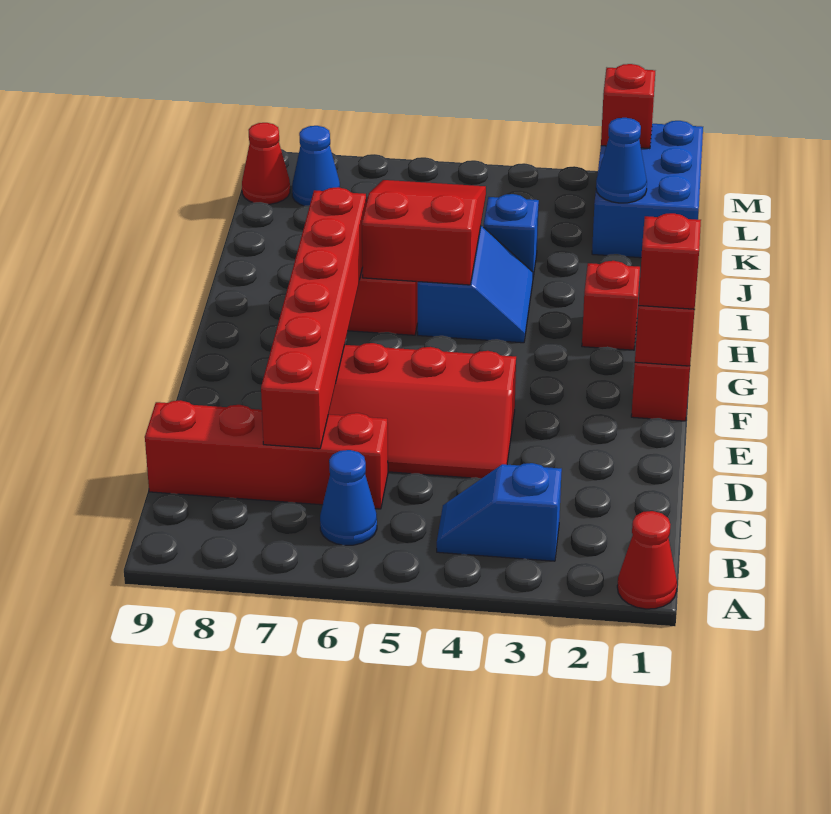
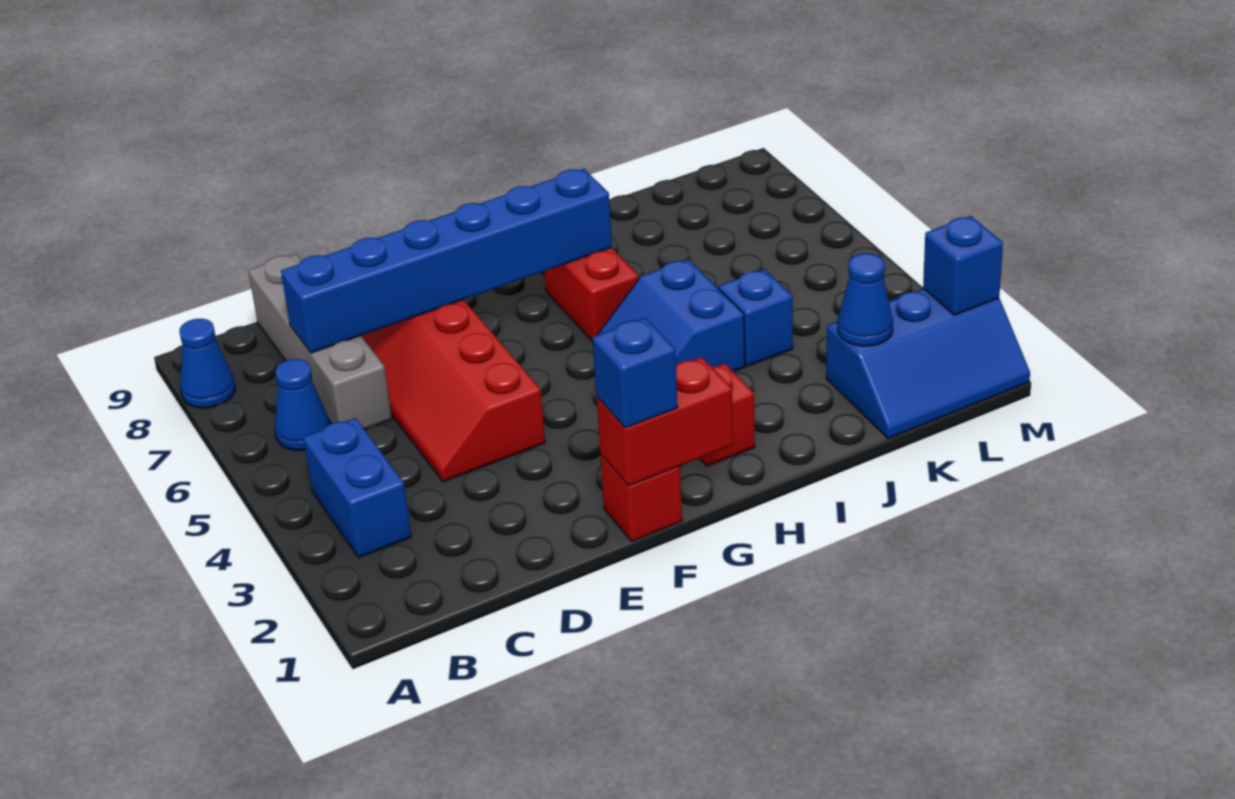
red cone A1 level 1 -> none
blue slope B3:B4 level 1 top 3 -> blue brick B3:B4 level 1
red brick C6:C9 level 1 -> grey brick C6:C9 level 1
red brick C7:H7 level 2 -> blue brick C7:H7 level 2
red brick F1 level 3 -> blue brick F1 level 3
blue slope H4:I5 level 1 top 5 -> blue slope H4:I5 level 1 top I
red slope H5:J6 level 2 top H -> none
blue brick K1:M2 level 1 -> blue slope K1:M2 level 1 top 2
blue cone L8 level 1 -> blue cone A8 level 1
red cone L9 level 1 -> none
red brick M2 level 2 -> blue brick M2 level 2

